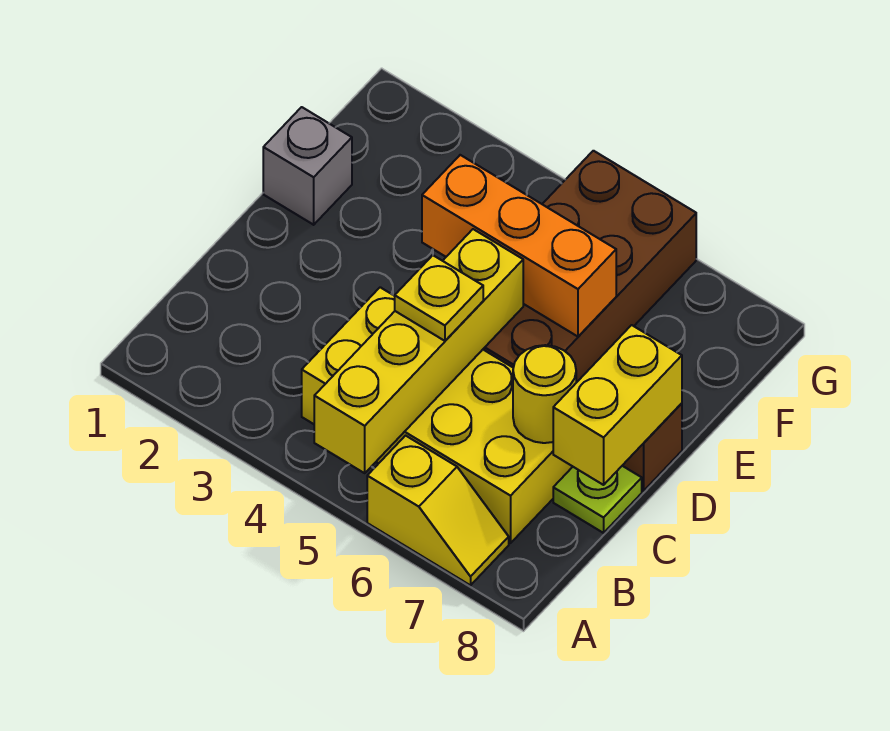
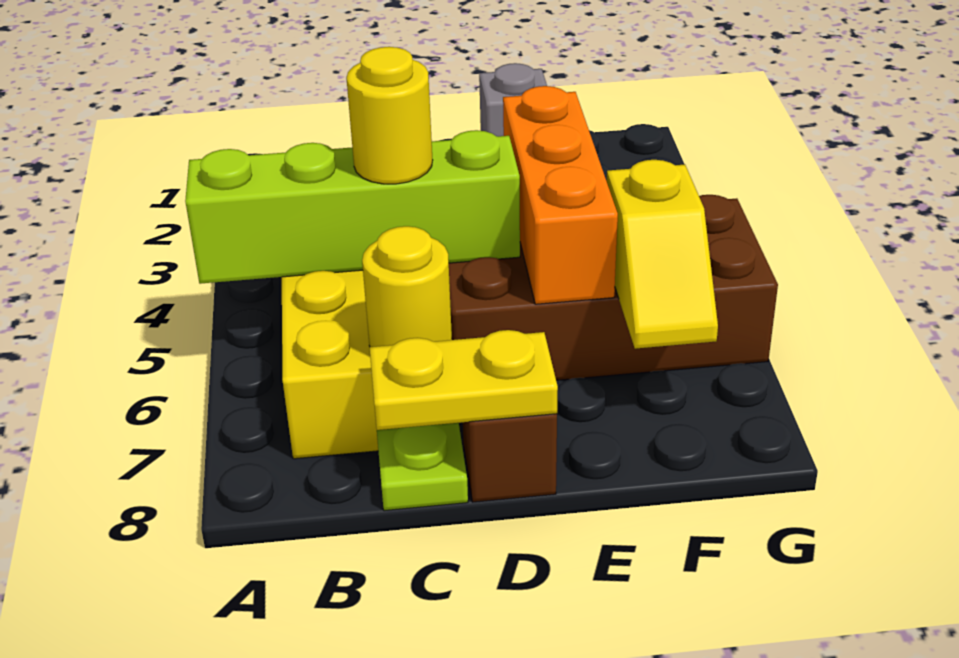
yellow brick A5:D5 level 2 -> lime brick A5:D5 level 2
yellow slope A6:A7 level 1 top 6 -> yellow slope F6:F7 level 2 top 6
yellow plate C5 level 3 -> yellow round brick C5 level 3
yellow brick C8:D8 level 2 -> yellow plate C8:D8 level 2

